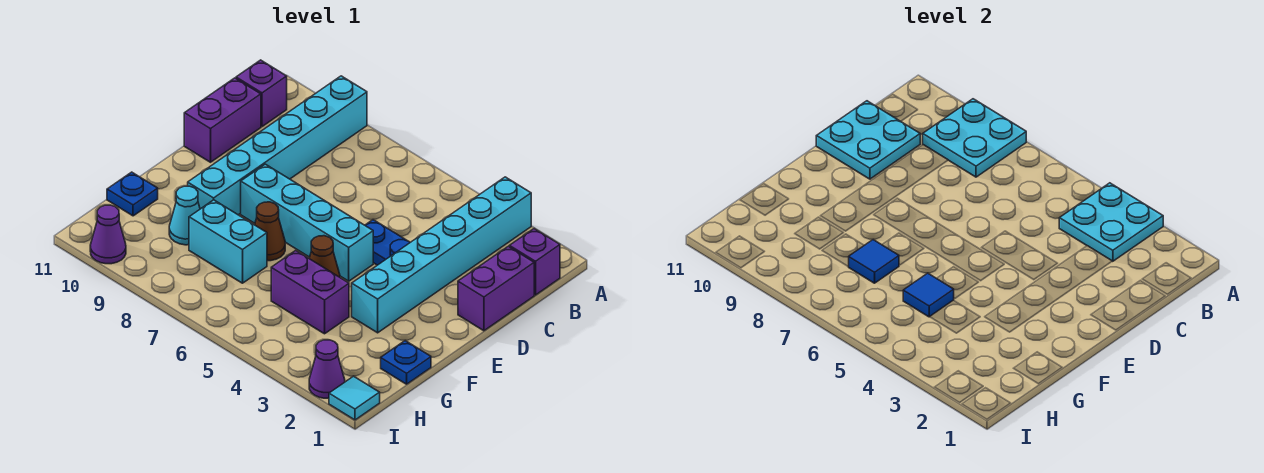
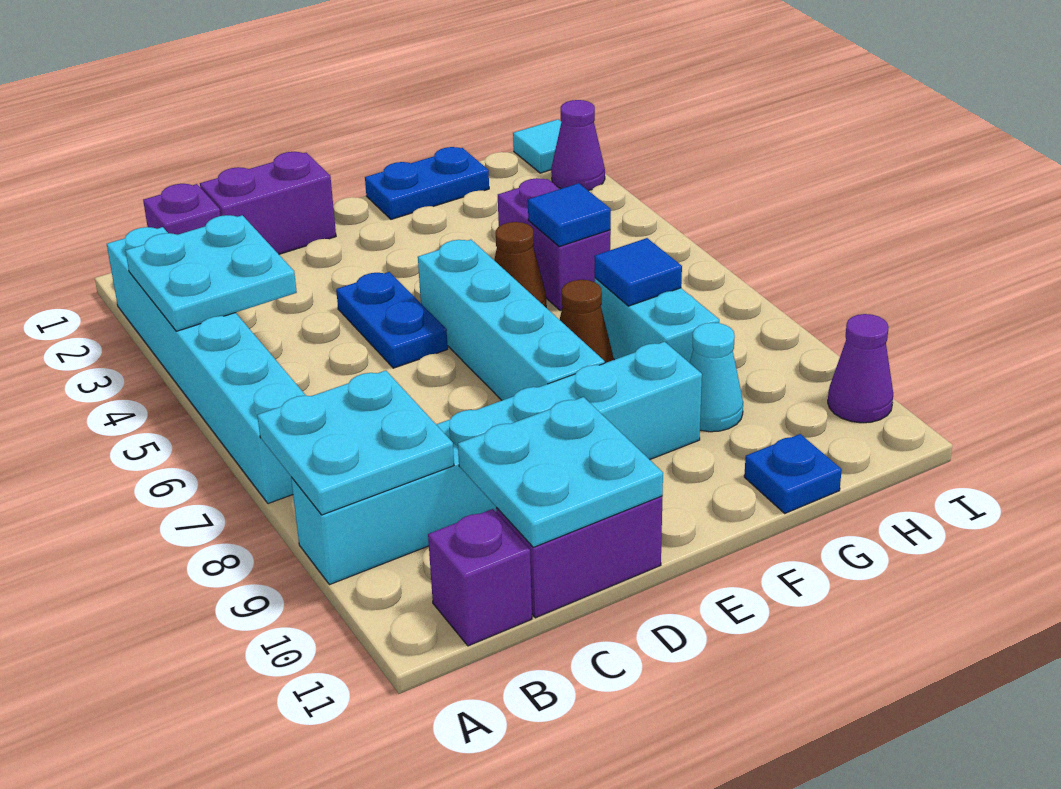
cyan brick A3:F3 level 1 -> cyan brick A2:A7 level 1
blue plate G1 level 1 -> blue plate F1:G1 level 1

